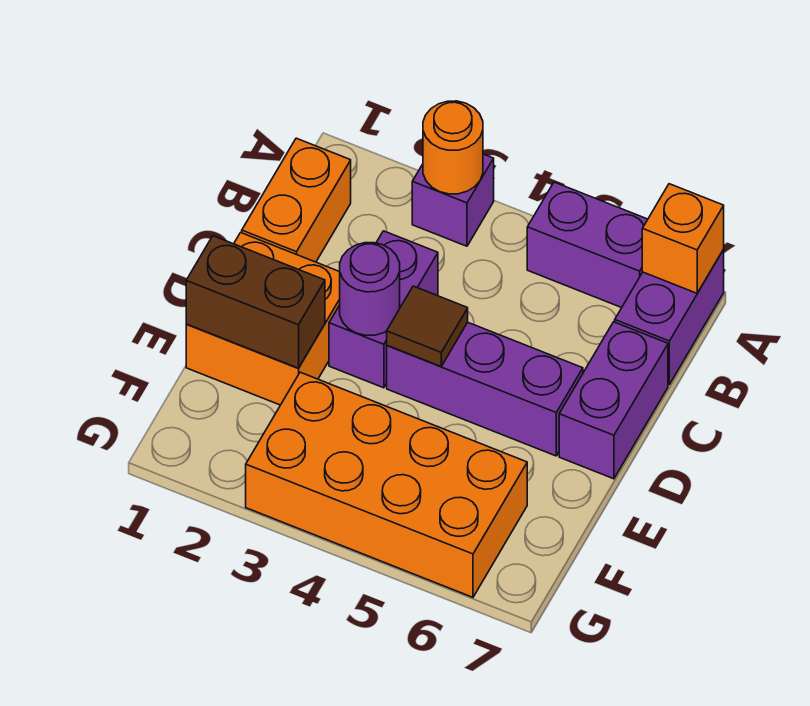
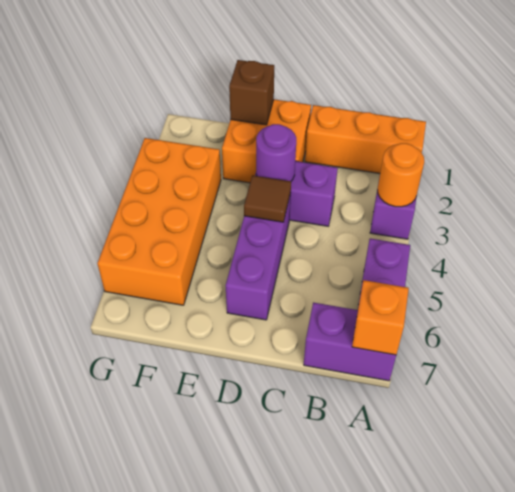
orange brick B1:C1 level 1 -> orange brick A1:C1 level 1
purple brick C7:D7 level 1 -> none
brown brick E1:E2 level 2 -> brown brick E1 level 2

